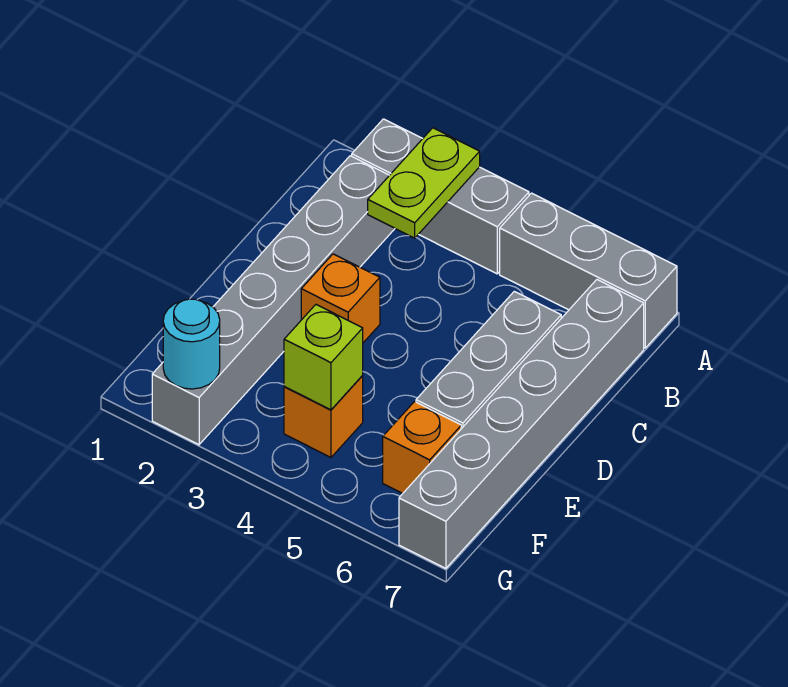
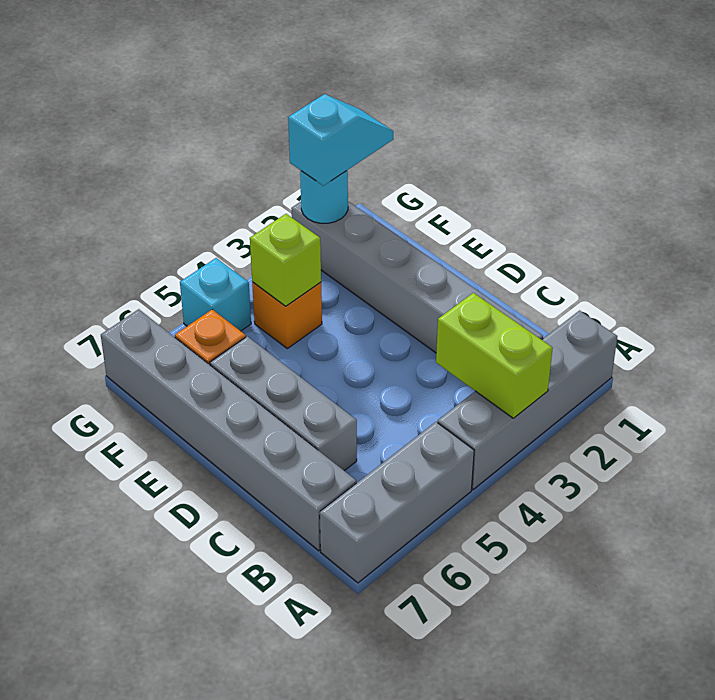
grey brick A2:A4 level 1 -> grey brick A1:A4 level 1
lime plate A3:B3 level 2 -> lime brick A3:B3 level 2
orange brick D3 level 1 -> none
none -> cyan slope G1:G2 level 3 top 2
none -> cyan brick G5 level 1

